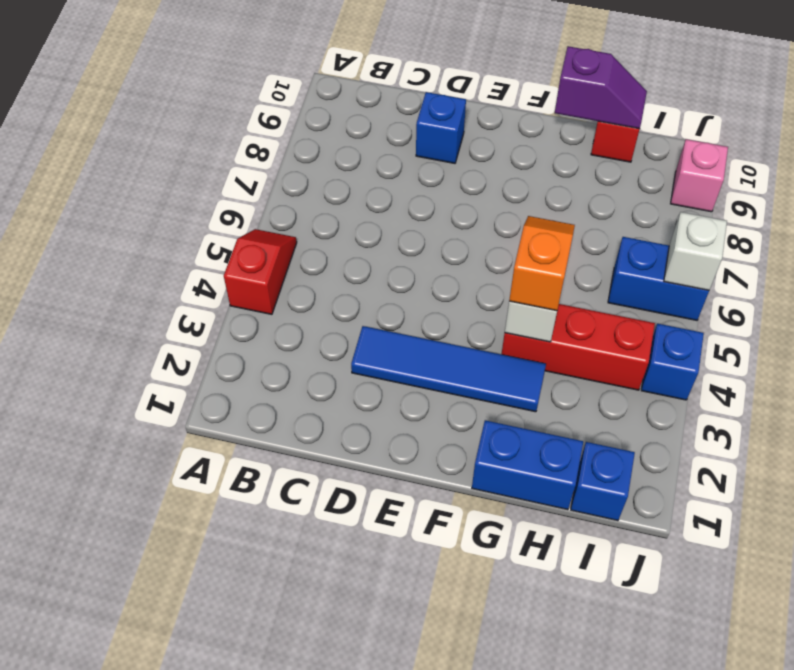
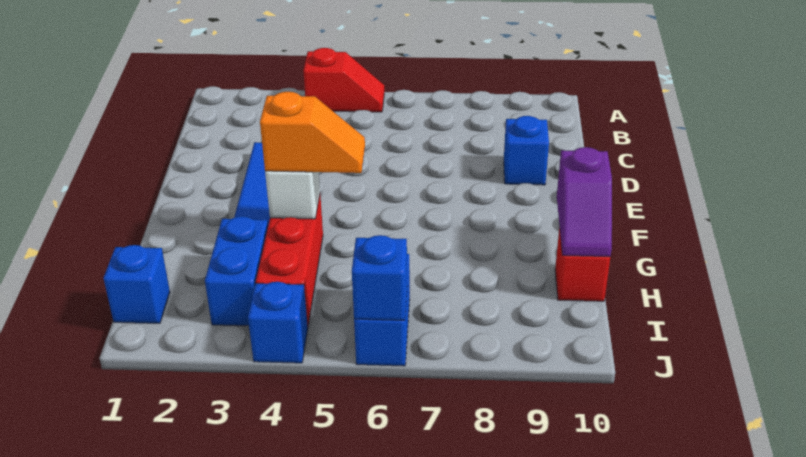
blue brick G1:H1 level 1 -> blue brick H3:I3 level 1
white brick J6 level 2 -> blue brick J6 level 2
pink brick J9 level 1 -> none

